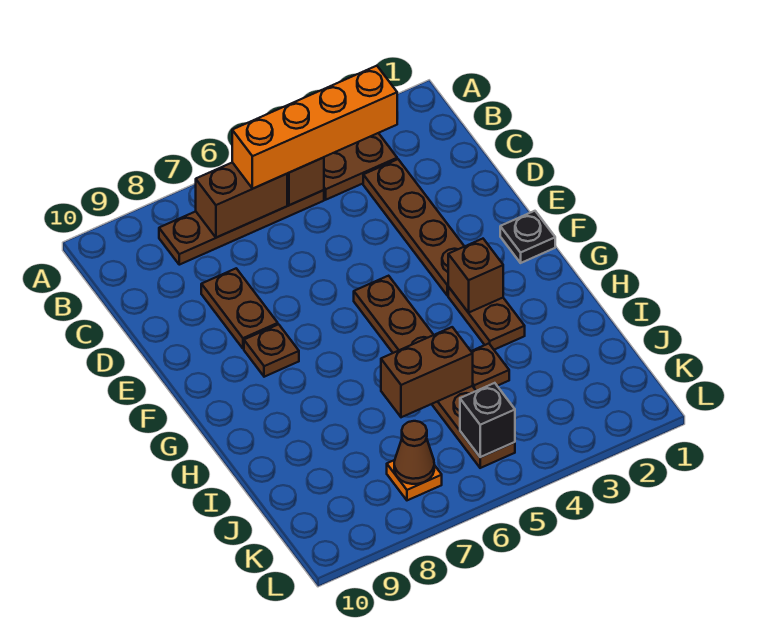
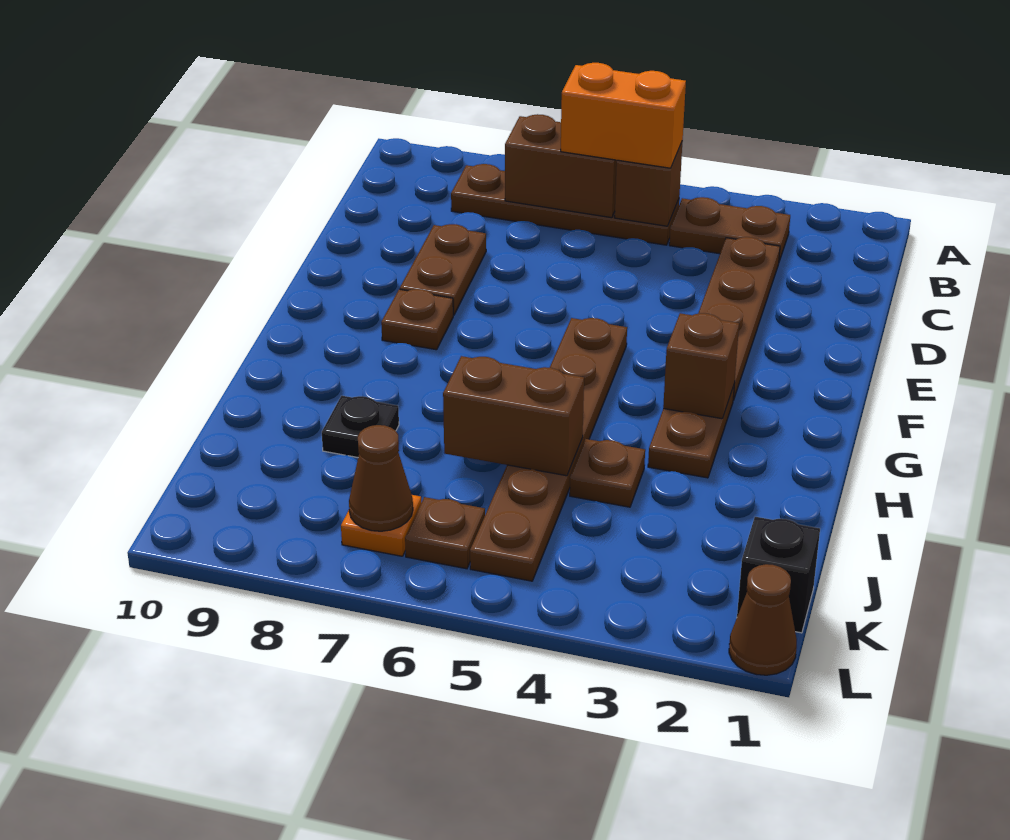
orange brick B3:B6 level 3 -> orange brick B5:B6 level 3
black plate F1 level 1 -> black plate I8 level 1
black brick K5 level 2 -> black brick K1 level 1
none -> brown plate K6 level 1
none -> brown cone L1 level 1

